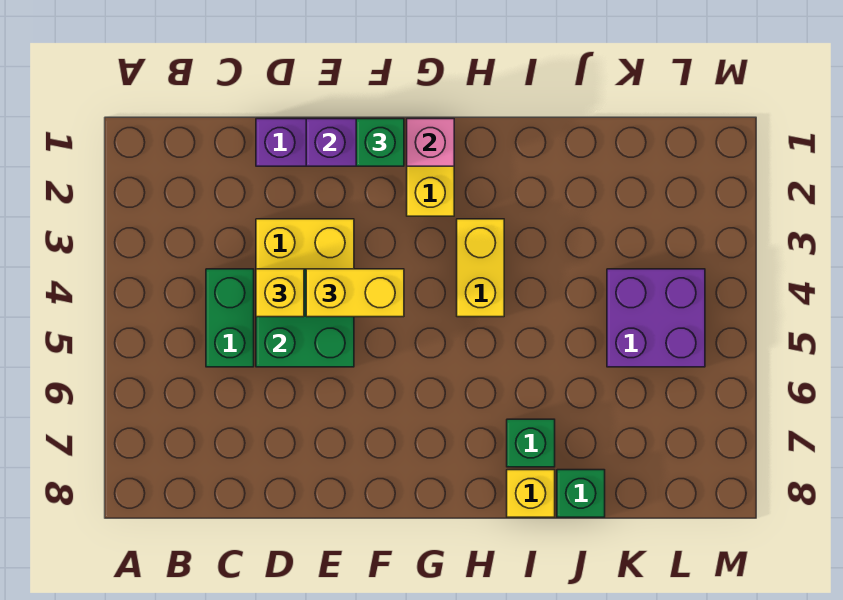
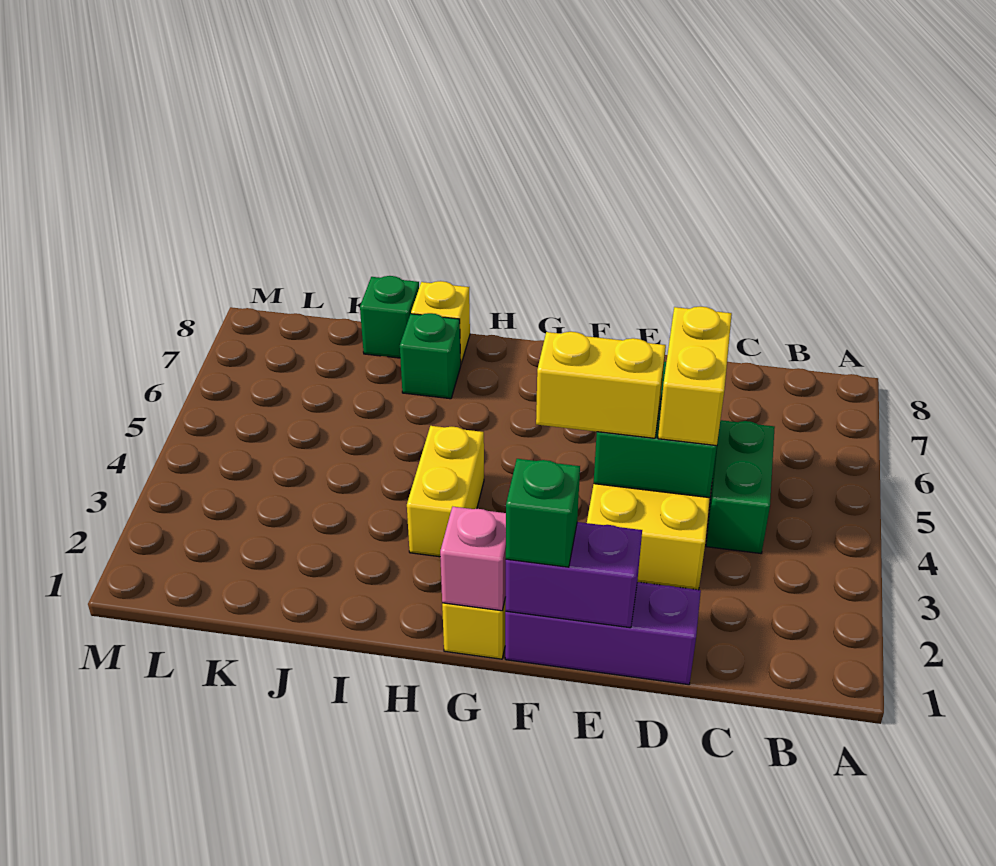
yellow brick D4 level 3 -> yellow brick D4:D5 level 3
purple brick K4:L5 level 1 -> none

